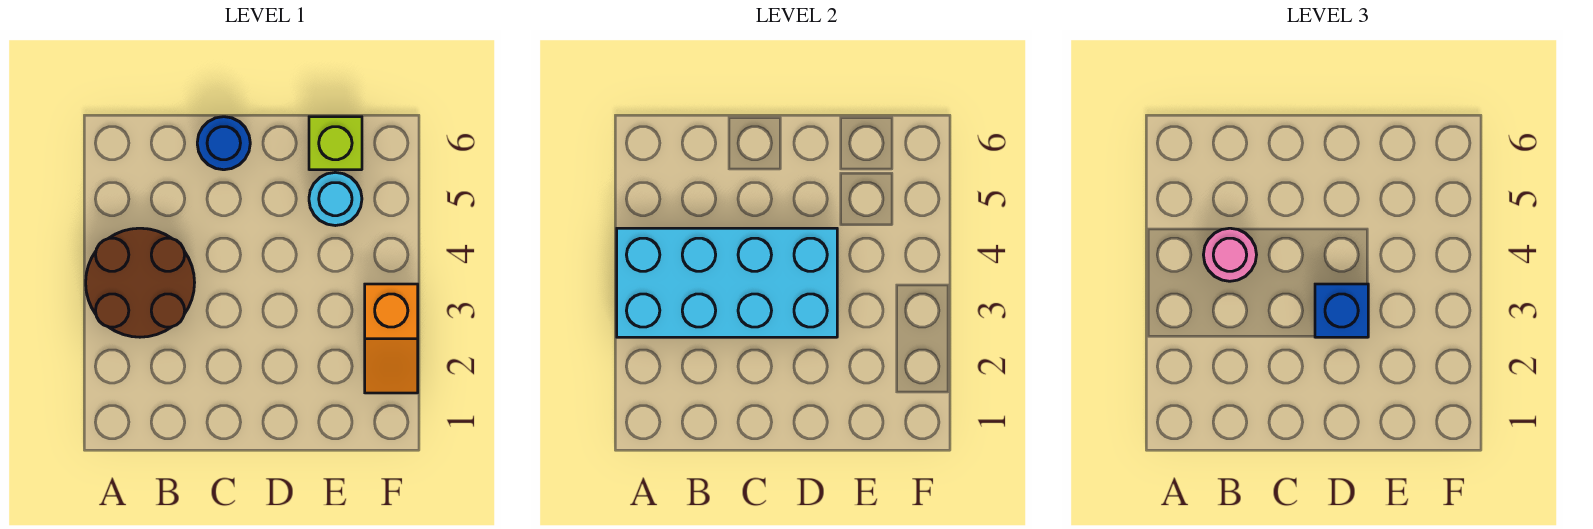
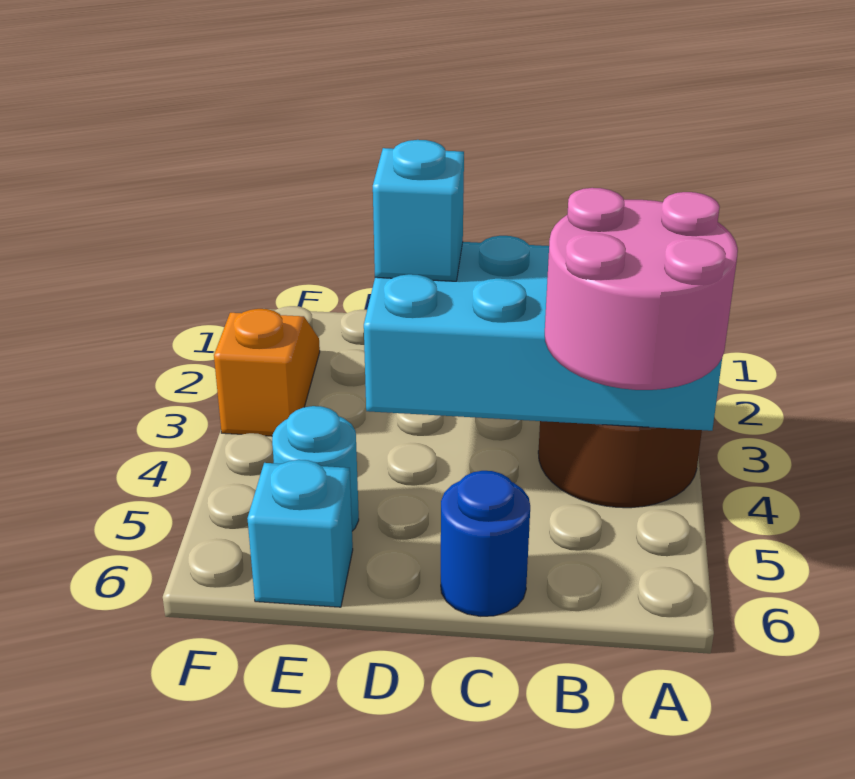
pink round brick B4 level 3 -> pink round brick A4:B5 level 3
blue brick D3 level 3 -> cyan brick D3 level 3
lime brick E6 level 1 -> cyan brick E6 level 1

